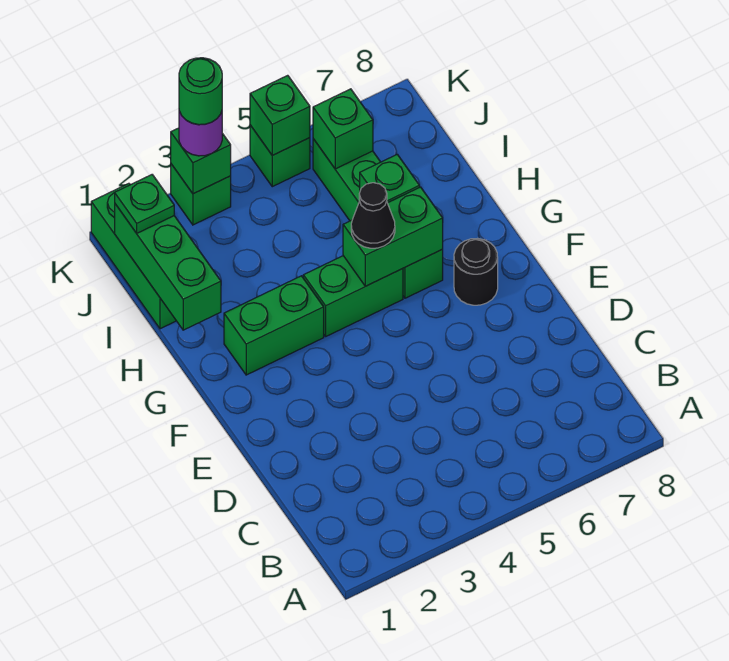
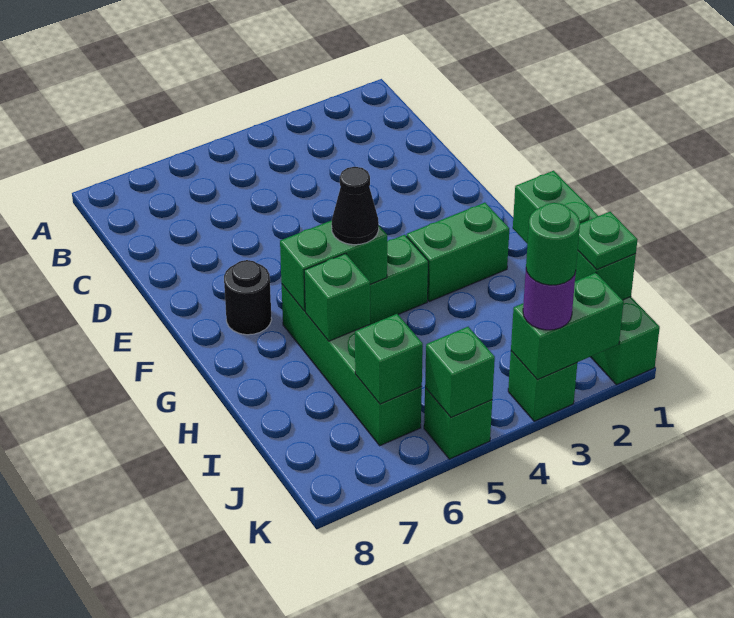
green brick K3 level 2 -> green brick K2:K3 level 2

